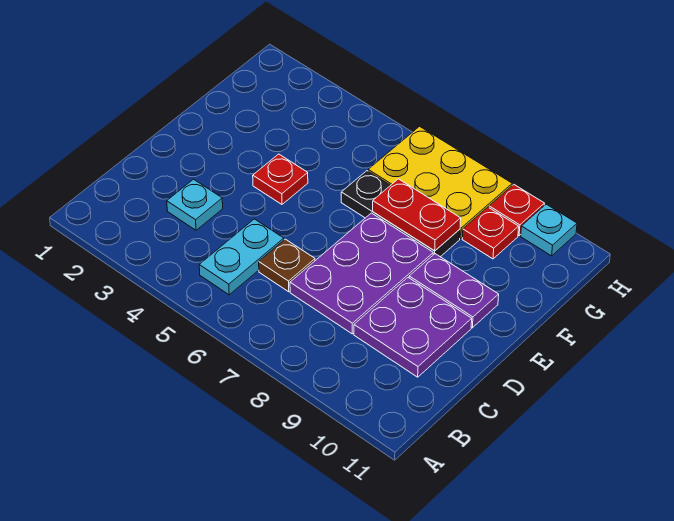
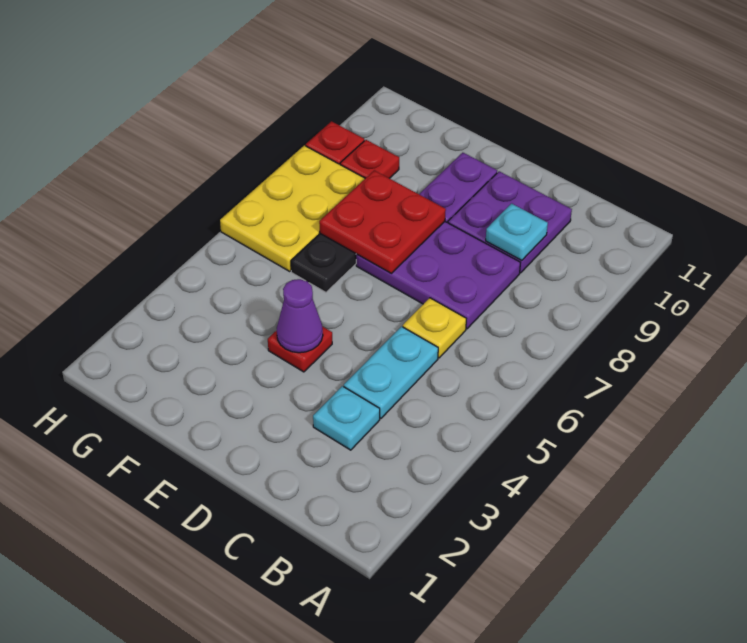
cyan plate B5:C5 level 1 -> cyan plate C4:C5 level 1
brown plate C6 level 1 -> yellow plate C6 level 1
none -> purple cone E4 level 2
red plate F7:F8 level 2 -> red plate E7:F8 level 2
cyan plate H10 level 1 -> cyan plate C9 level 2

